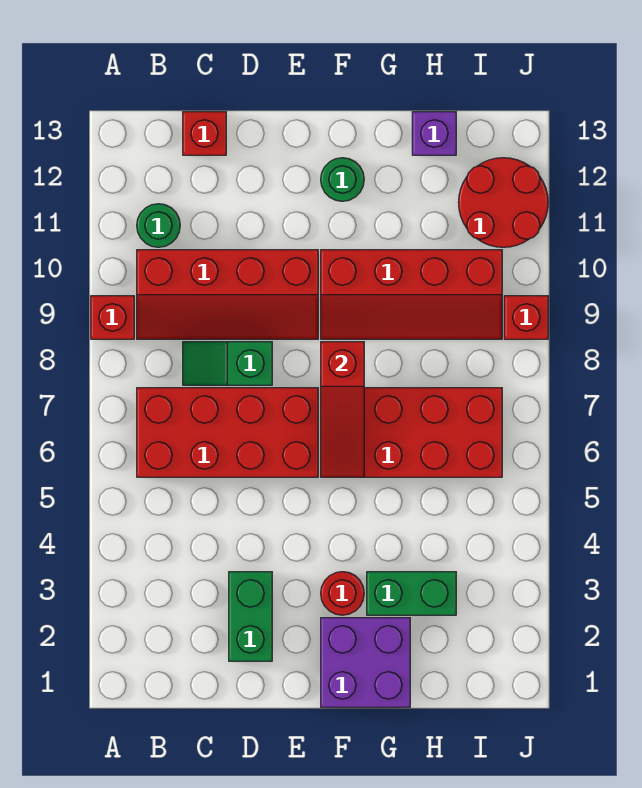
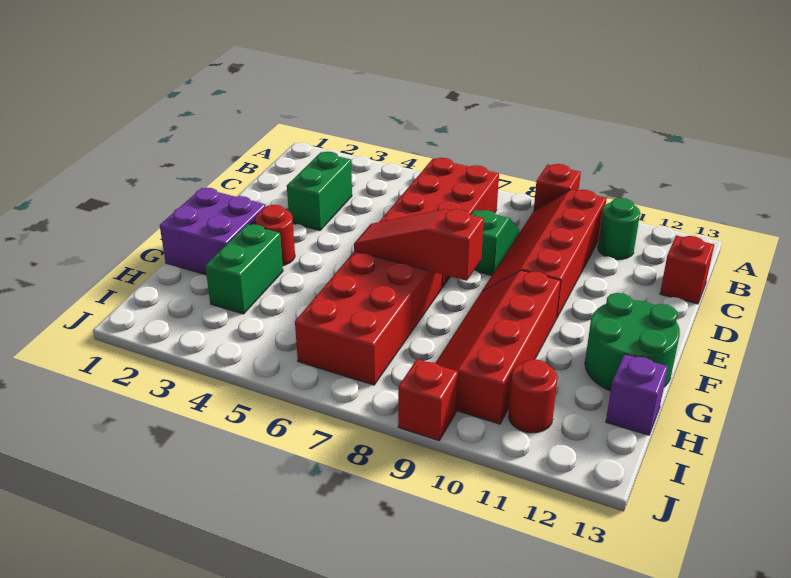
green brick D2:D3 level 1 -> green brick C3:D3 level 1
green round brick F12 level 1 -> green round brick F12:G13 level 1
red round brick I11:J12 level 1 -> red round brick I11 level 1

